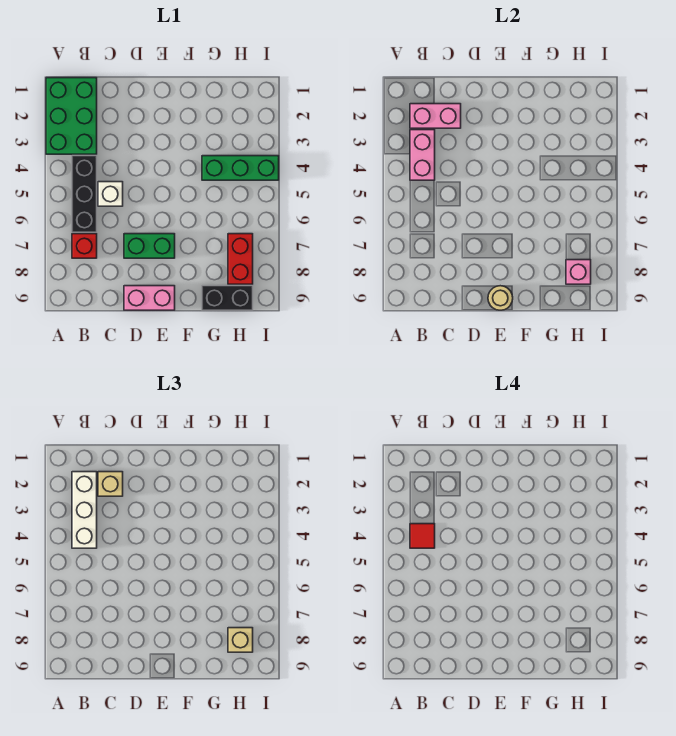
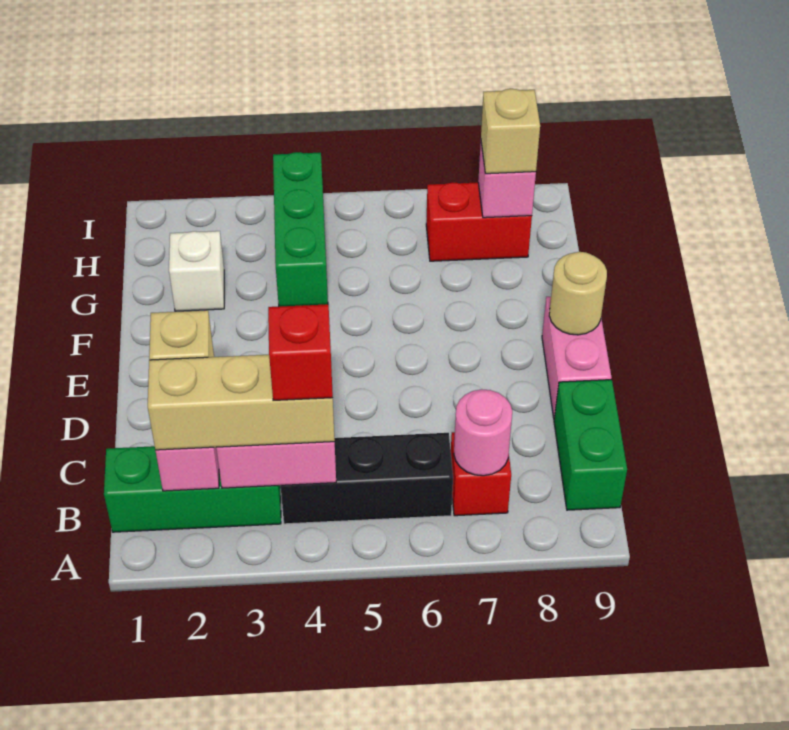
green brick A1:B3 level 1 -> green brick B1:B3 level 1
white brick B2:B4 level 3 -> tan brick B2:B4 level 3
red tile B4 level 4 -> red brick B4 level 4
none -> pink round brick B7 level 2
white brick C5 level 1 -> white brick G2 level 1
green brick D7:E7 level 1 -> green brick B9:C9 level 1
black brick G9:H9 level 1 -> none

